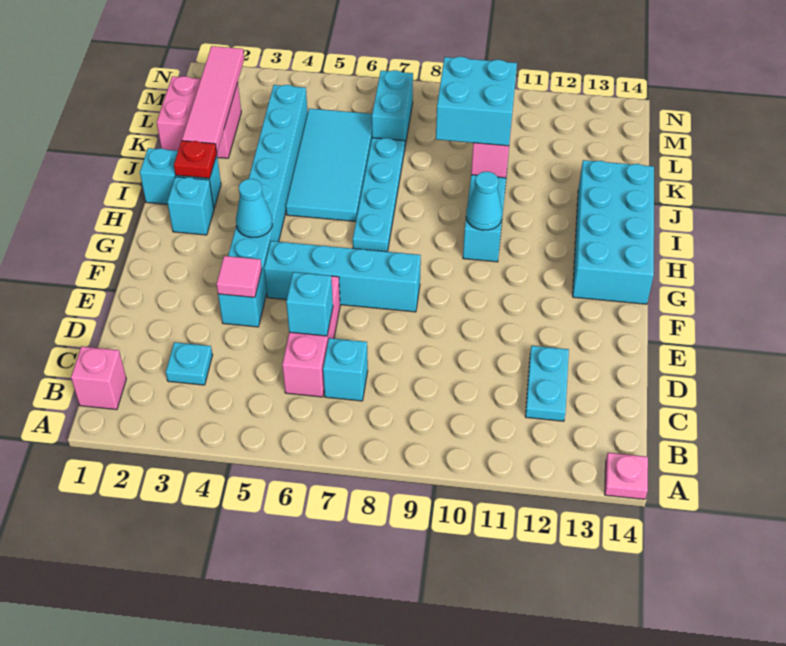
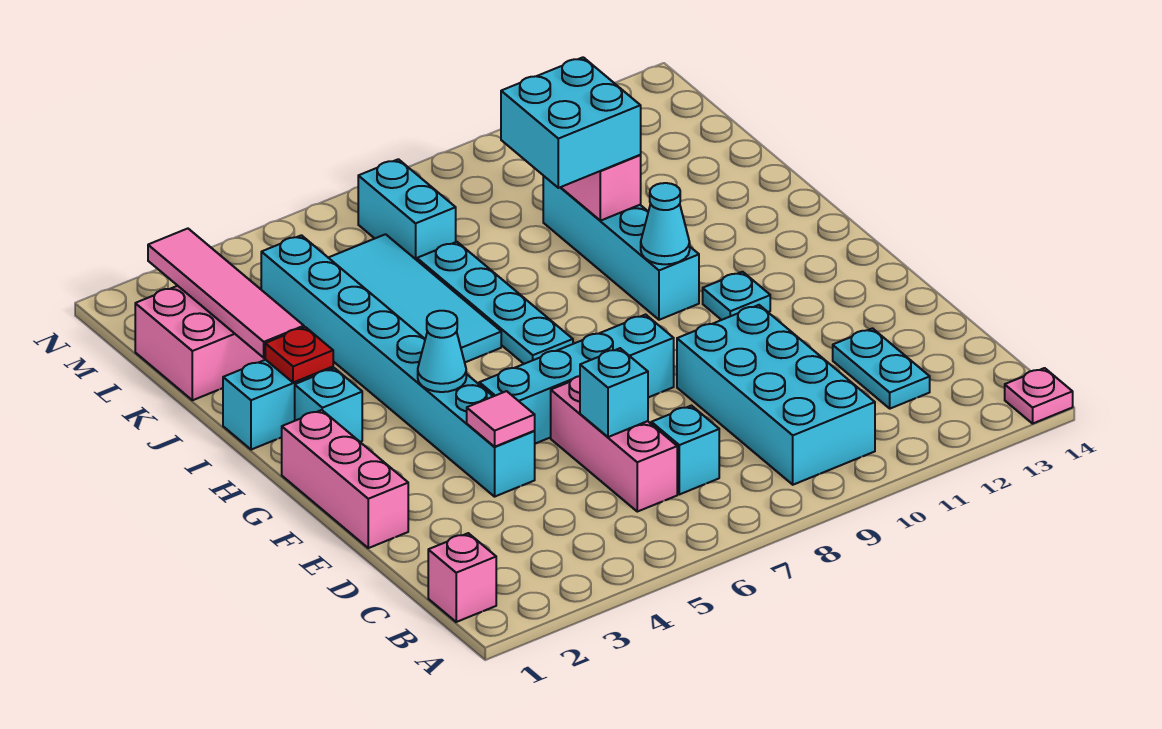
cyan plate C3 level 1 -> cyan plate G11 level 1
none -> pink brick E1:G1 level 1
cyan brick G13:J14 level 1 -> cyan brick B9:E10 level 1

